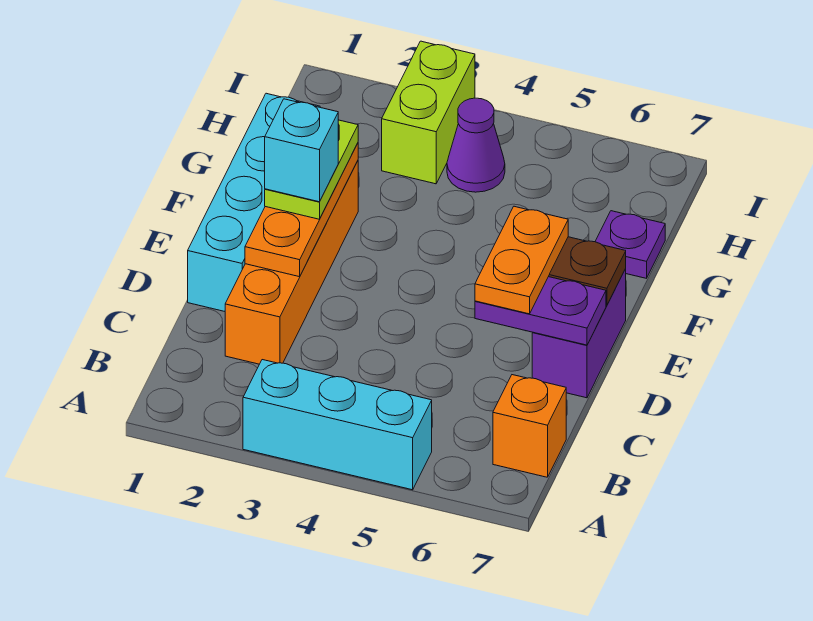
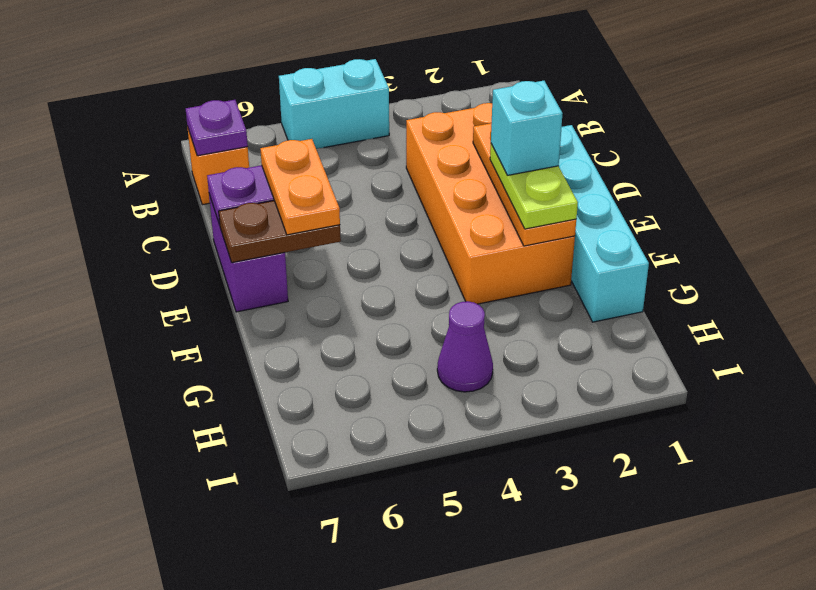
cyan brick A3:A5 level 1 -> cyan brick A4:A5 level 1
orange brick C2:F2 level 1 -> orange brick C2:F3 level 1
purple plate G7 level 1 -> purple plate B7 level 2
lime brick H3:I3 level 1 -> none

